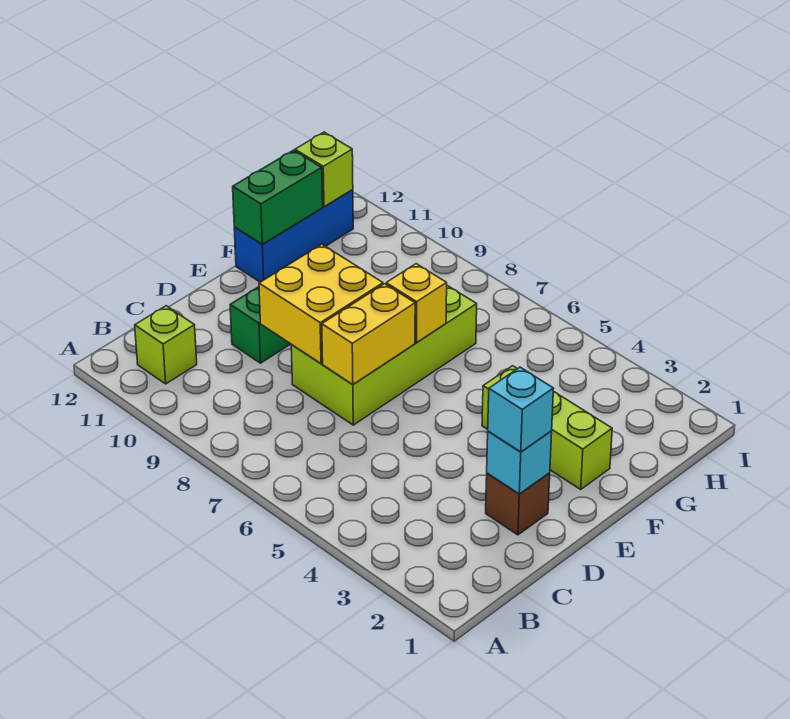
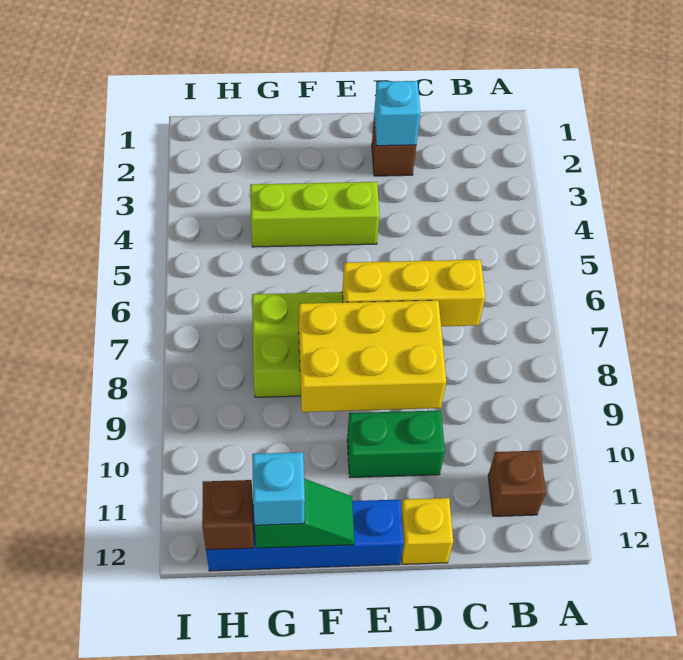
lime brick B11 level 1 -> brown brick B11 level 1
cyan brick D2 level 3 -> cyan brick G12 level 3
yellow brick D7:E7 level 2 -> yellow brick C7:E7 level 2
yellow brick D8:E9 level 2 -> yellow brick D8:F9 level 2
lime brick F2:F4 level 1 -> lime brick E4:G4 level 1
yellow brick F7 level 2 -> yellow brick D12 level 1
blue brick F12:H12 level 1 -> blue brick E12:H12 level 1
green brick F12:G12 level 2 -> green slope F12:G12 level 2 top G
lime brick H12 level 2 -> brown brick H12 level 2

